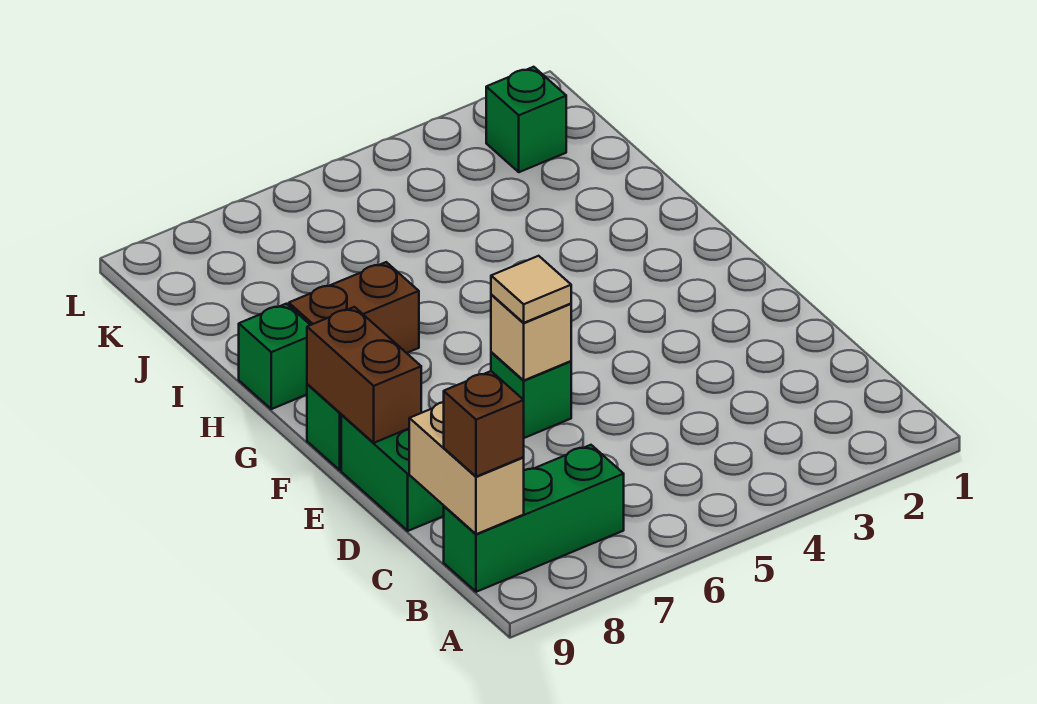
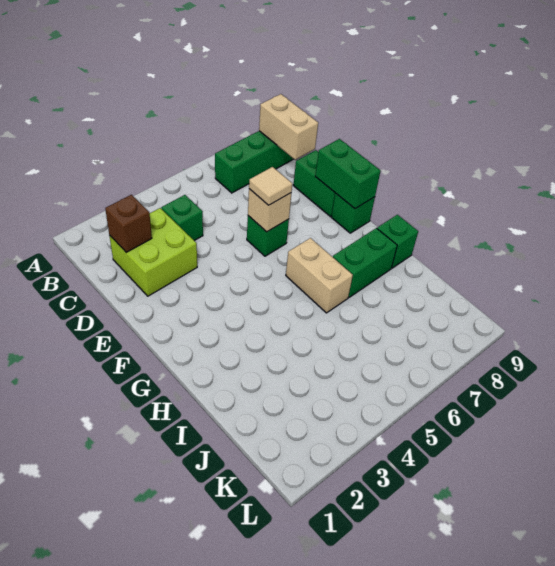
brown brick B9 level 3 -> brown brick C2 level 2
none -> lime brick C2:D3 level 1
brown brick E9:F9 level 2 -> green brick E9:F9 level 2
none -> tan brick G6:H6 level 1
brown brick H7:H8 level 1 -> green brick H7:H8 level 1
green brick K2 level 1 -> green brick C4 level 1

